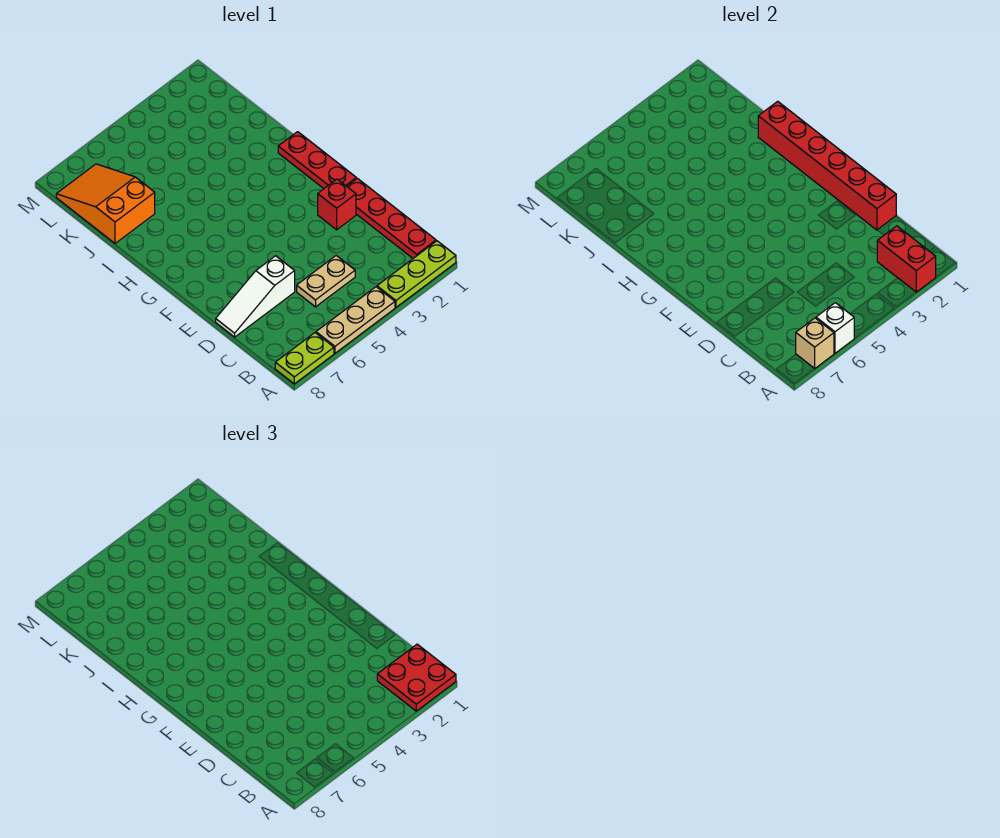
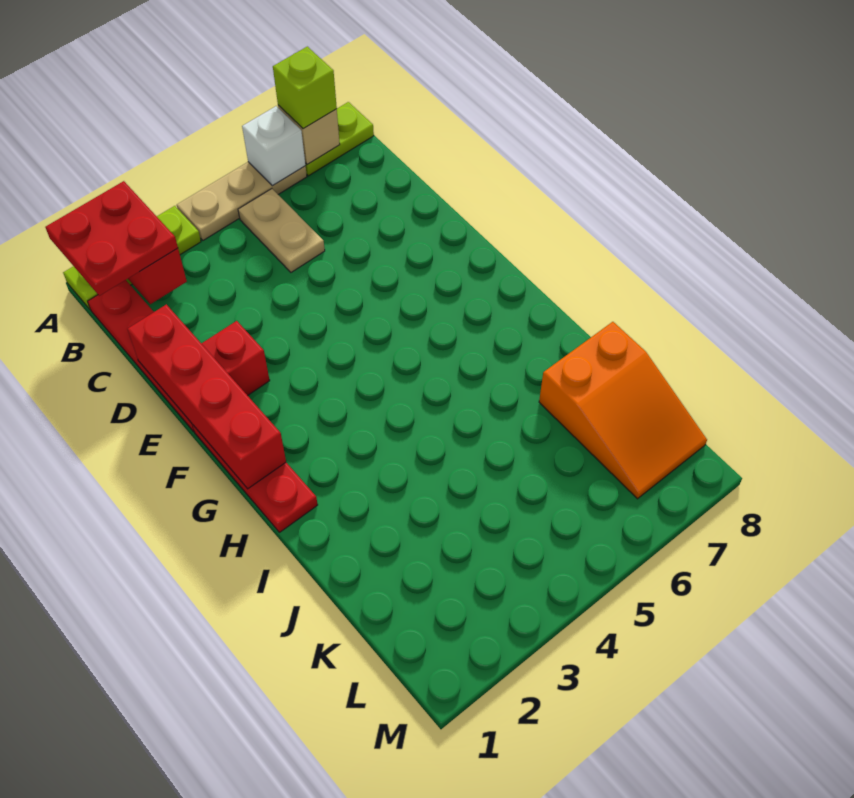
none -> lime brick A7 level 3
tan plate C4:C5 level 1 -> tan plate B5:C5 level 1
red brick D1:I1 level 2 -> red brick D1:G1 level 2
white slope D6:D8 level 1 top 6 -> none

